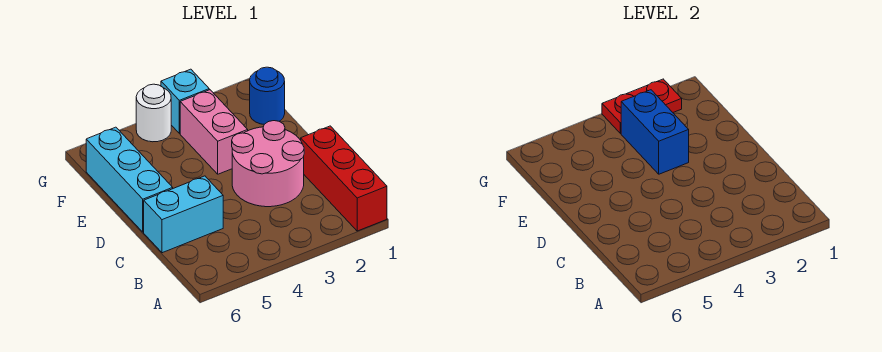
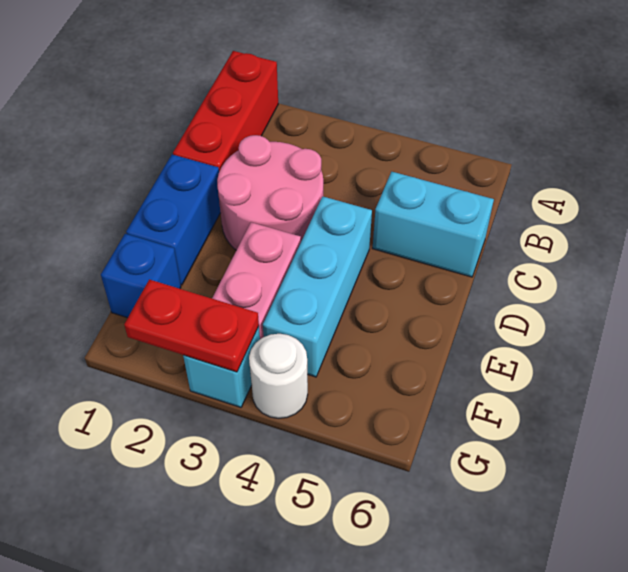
cyan brick D6:F6 level 1 -> cyan brick D4:F4 level 1
blue brick E3:F3 level 2 -> blue brick D1:E1 level 1
blue round brick F1 level 1 -> blue brick F1 level 1

